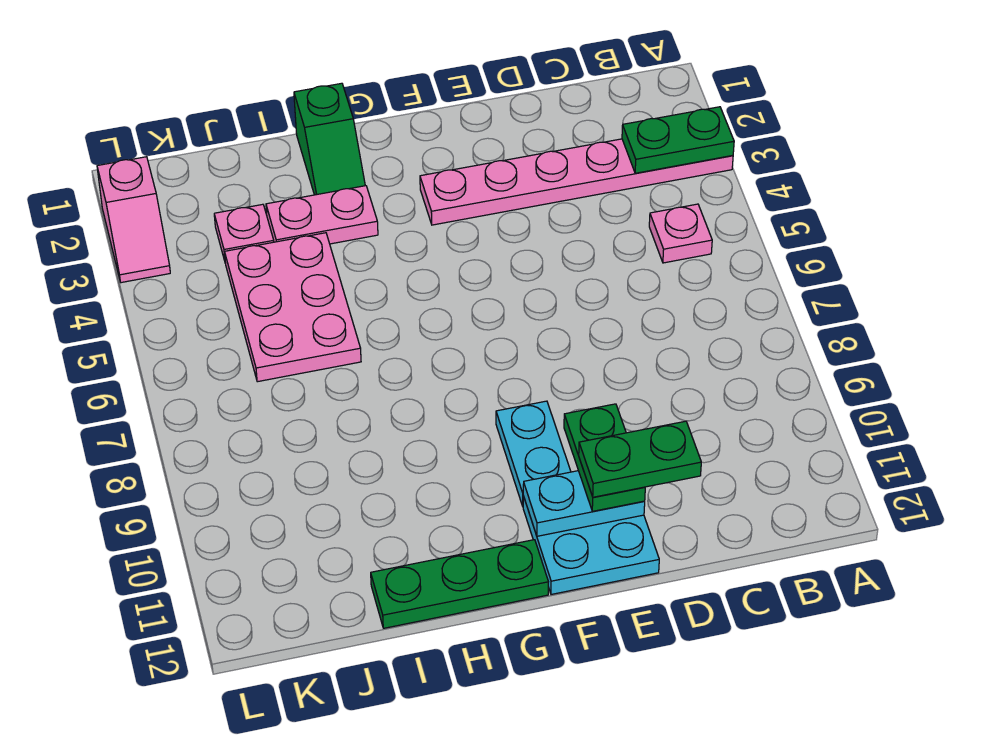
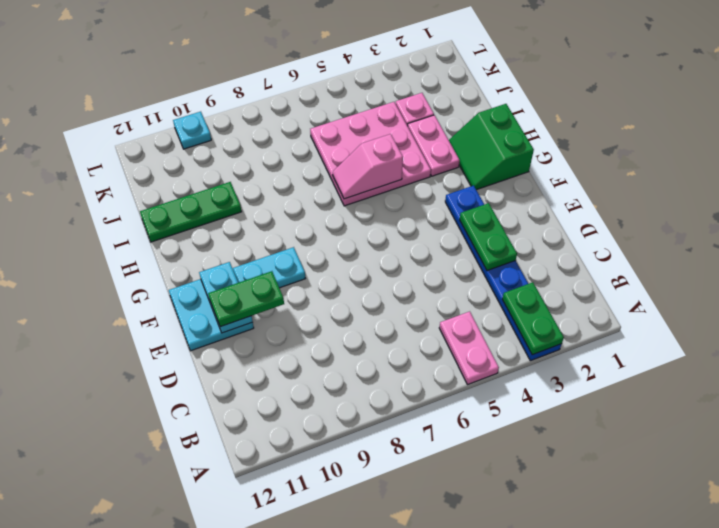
pink plate A3:F3 level 1 -> blue plate A3:F3 level 1
pink plate B5 level 1 -> pink plate A5:B5 level 1
green plate D11:E11 level 4 -> green plate D3:E3 level 2
green plate G12:I12 level 1 -> green plate I10:I12 level 1
green slope H1:H2 level 1 top 1 -> green slope G1:H2 level 1 top 1
pink plate I4:J6 level 1 -> pink plate H4:J6 level 1
pink slope L2:L3 level 1 top 2 -> pink slope H5:H6 level 2 top 5
none -> cyan plate L10 level 1

